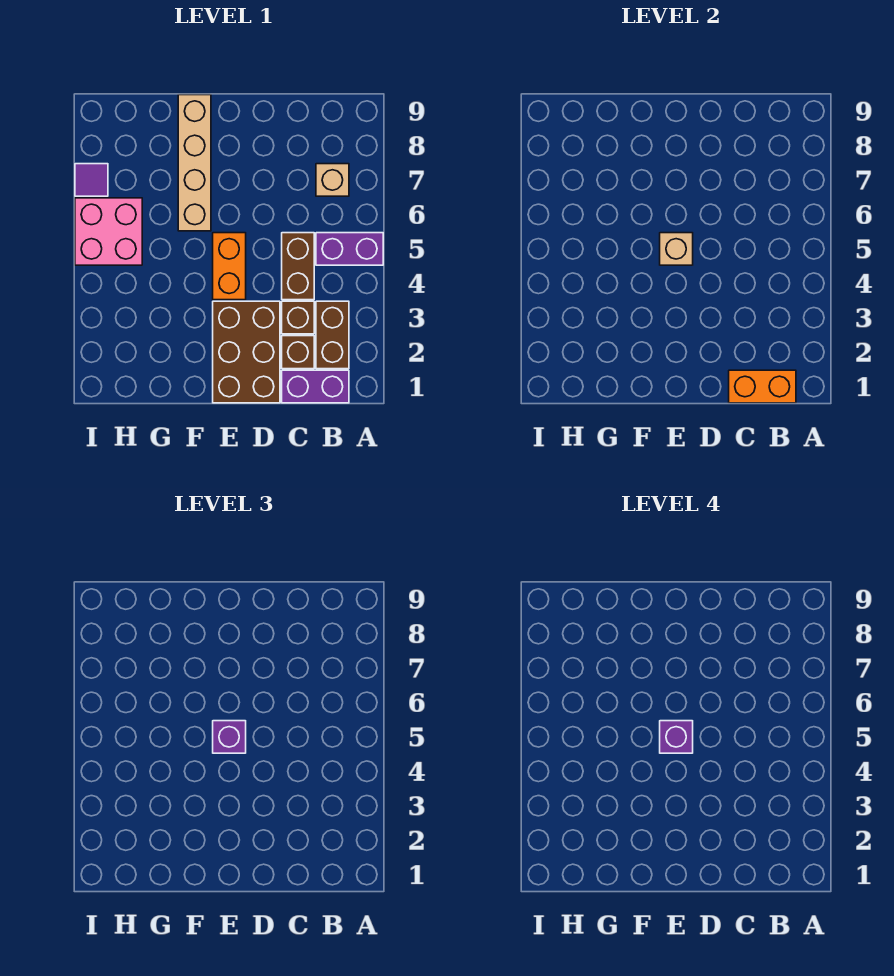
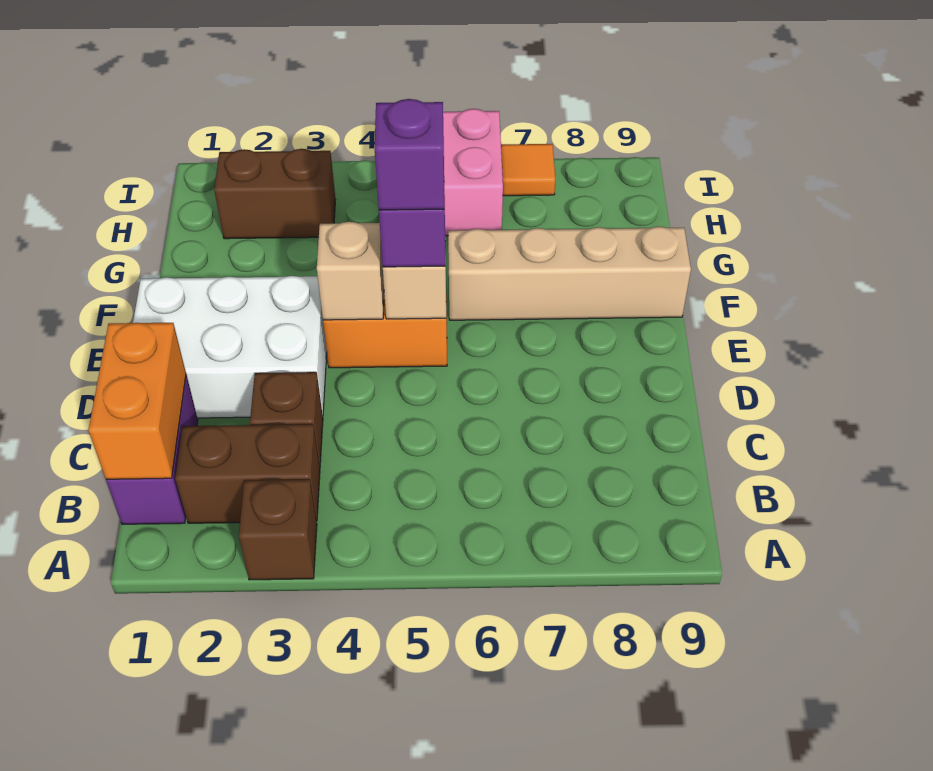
purple brick A5:B5 level 1 -> none
tan brick B7 level 1 -> tan brick E4 level 2
brown brick C2 level 1 -> brown brick A3 level 1
brown brick C4:C5 level 1 -> brown brick H2:H3 level 1
brown brick D1:E3 level 1 -> white brick D1:E3 level 1
purple tile I7 level 1 -> orange tile I7 level 1

